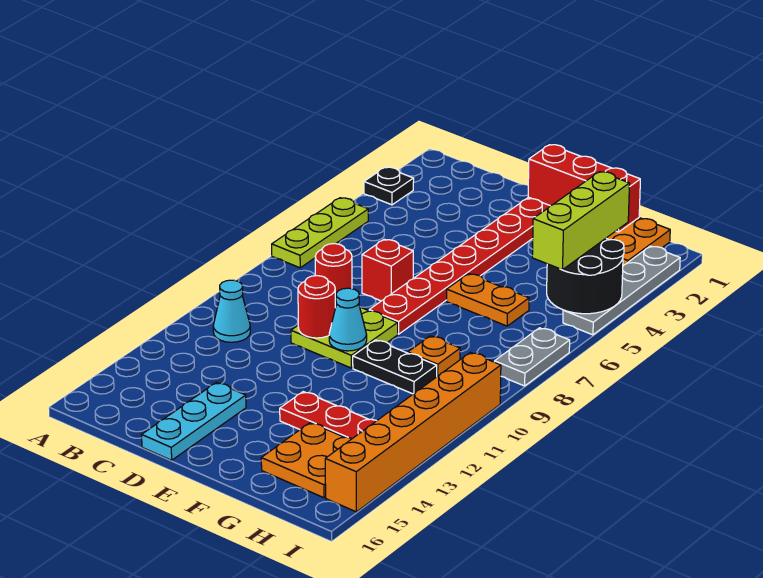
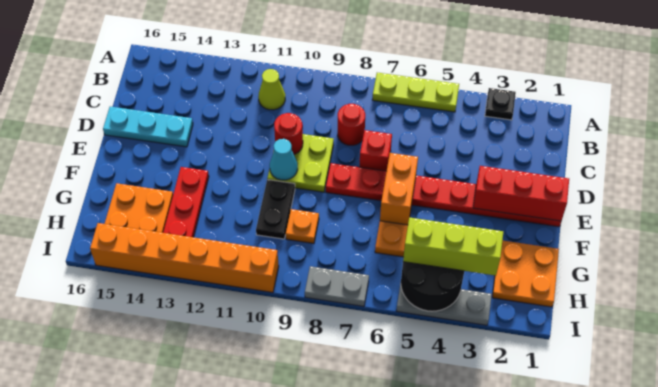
cyan cone B11 level 1 -> lime cone B11 level 1
red brick E1:G1 level 2 -> red brick E1:E3 level 2
none -> orange brick E6:F6 level 2
grey plate I2:I5 level 1 -> grey plate I3:I5 level 1

